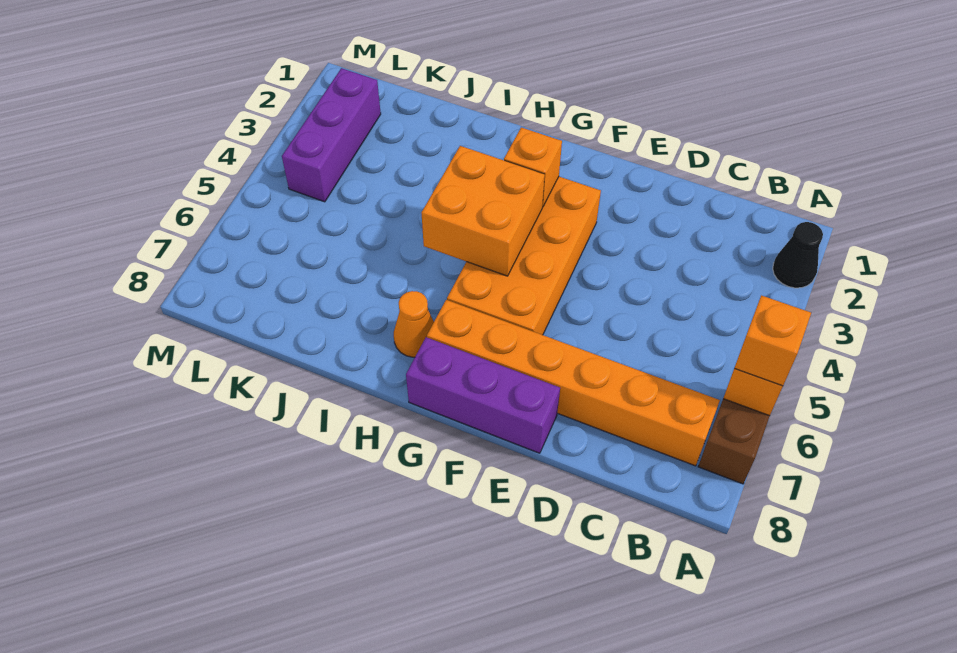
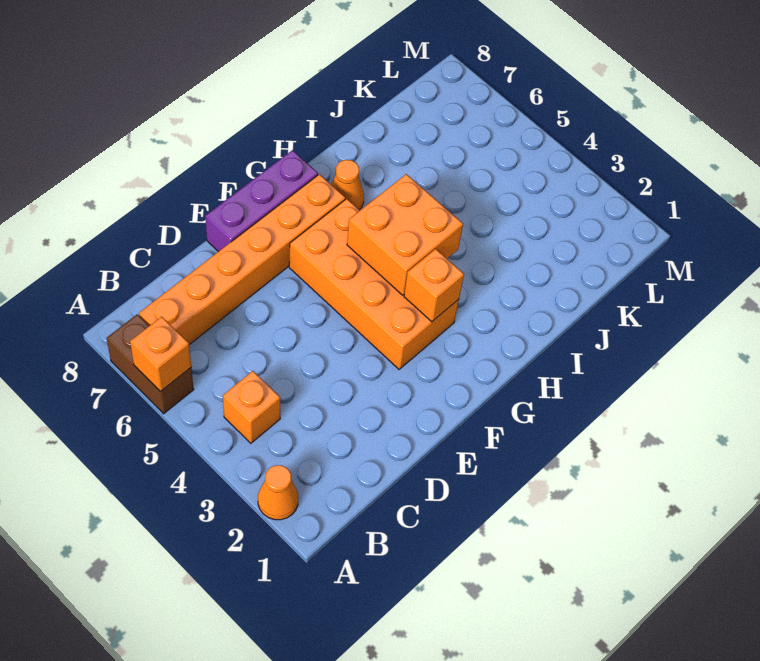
black cone A2 level 1 -> orange cone A2 level 1
orange brick A6 level 3 -> orange brick B4 level 1
purple brick L2:L4 level 1 -> none

